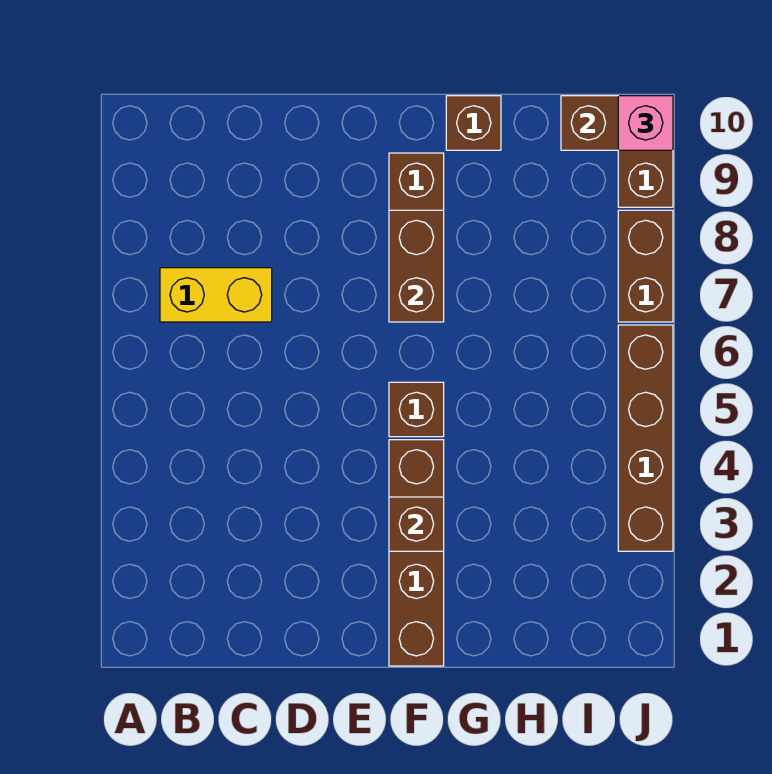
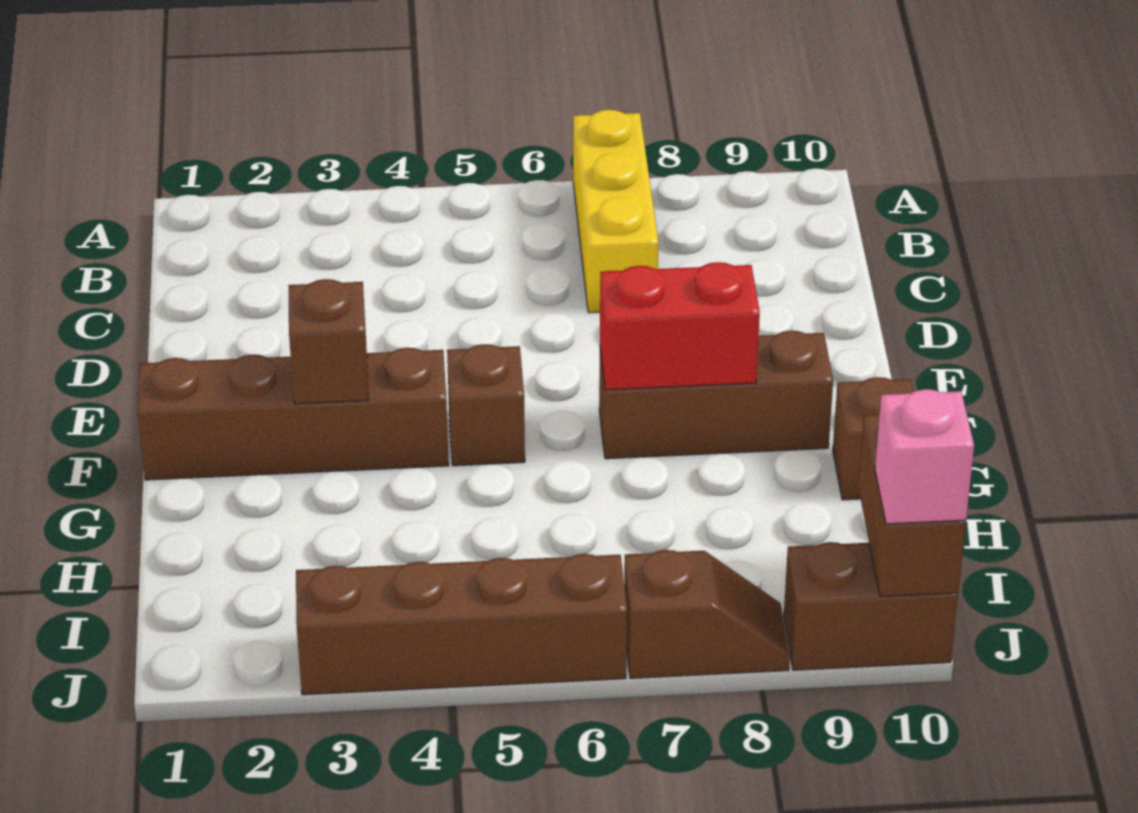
yellow brick B7:C7 level 1 -> yellow brick A7:C7 level 1
brown brick F7:F8 level 2 -> red brick F7:F8 level 2
brown brick J7:J8 level 1 -> brown slope J7:J8 level 1 top 7

